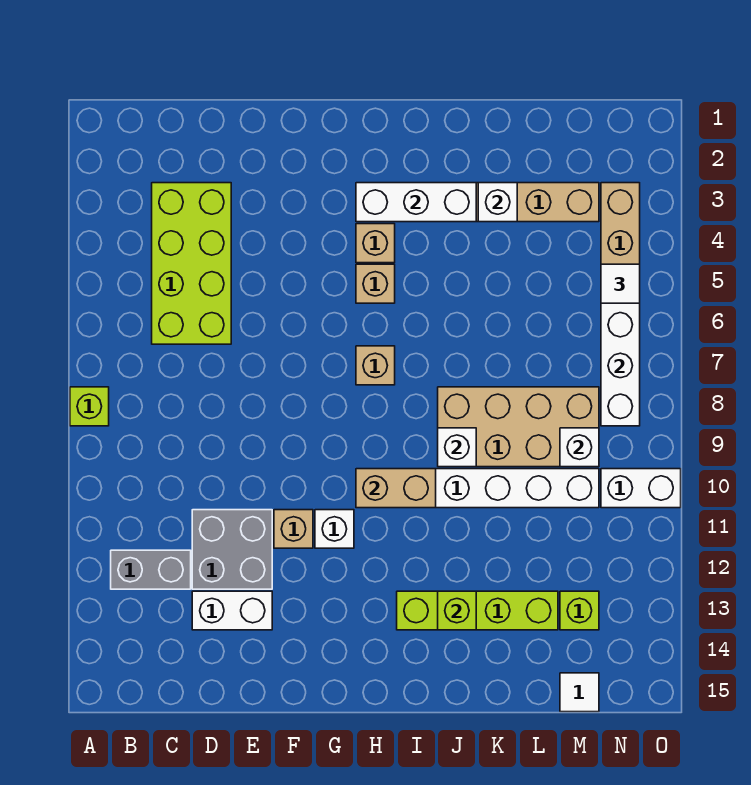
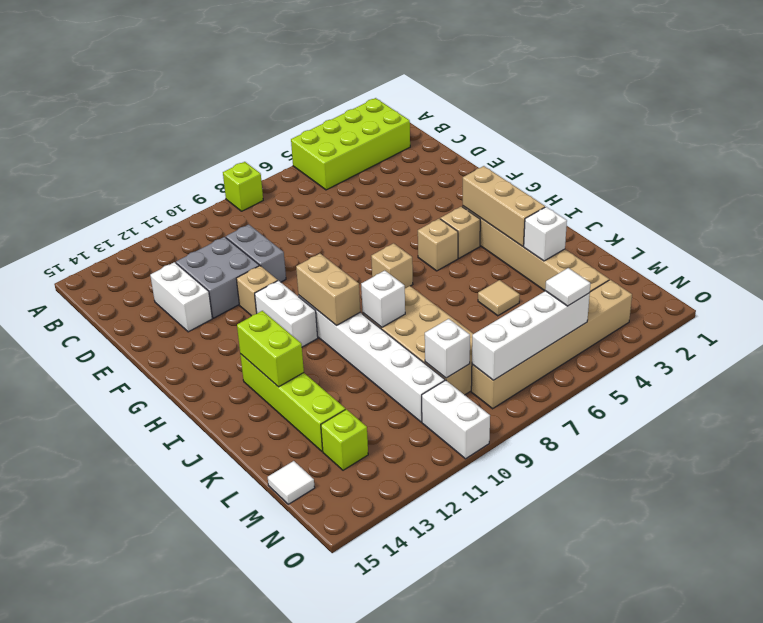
grey brick B12:C12 level 1 -> grey brick D10:E10 level 1
lime brick C3:D6 level 1 -> lime brick A2:B5 level 1
white brick G11 level 1 -> white brick G11:H11 level 1
white brick H3:J3 level 2 -> tan brick H3:J3 level 2
lime brick J13 level 2 -> lime brick I13:J13 level 2
none -> tan tile K5 level 1

